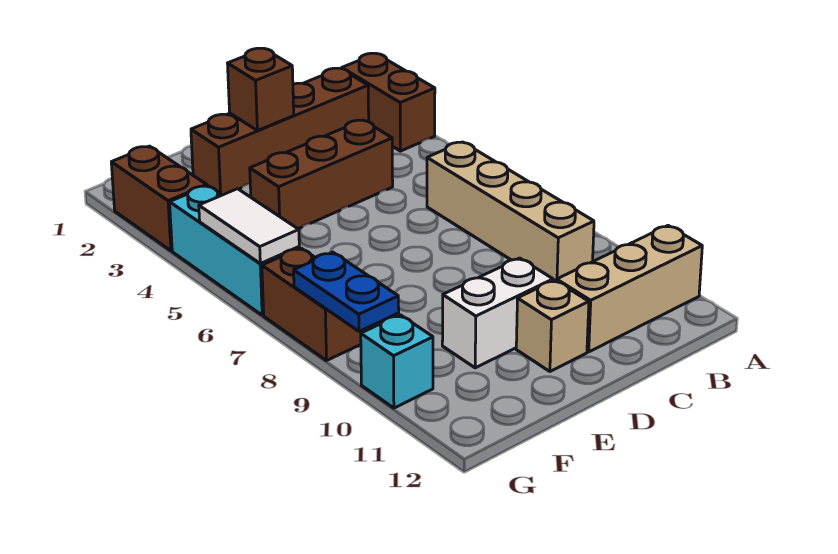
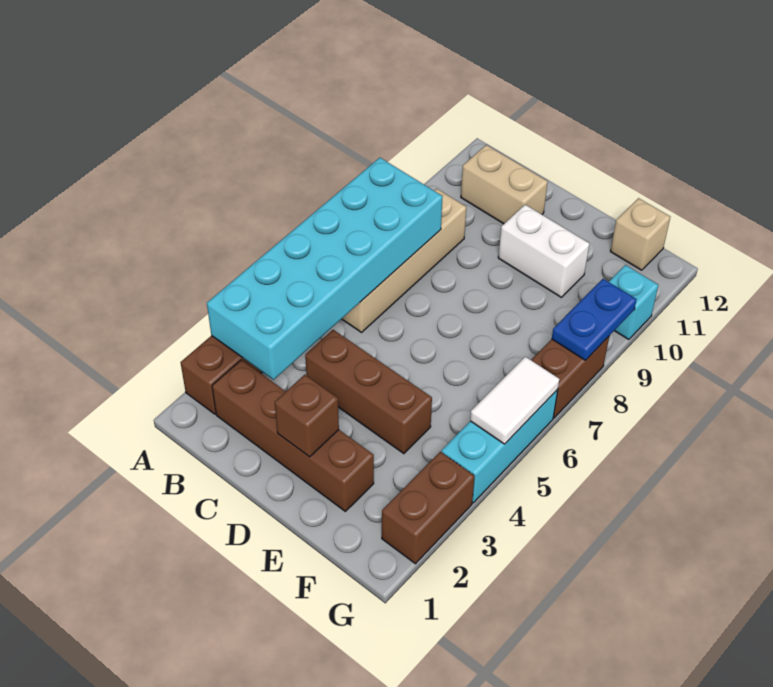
none -> cyan brick A3:B8 level 2
tan brick A11:C11 level 1 -> tan brick B11:C11 level 1
tan brick D11 level 1 -> tan brick F12 level 1

